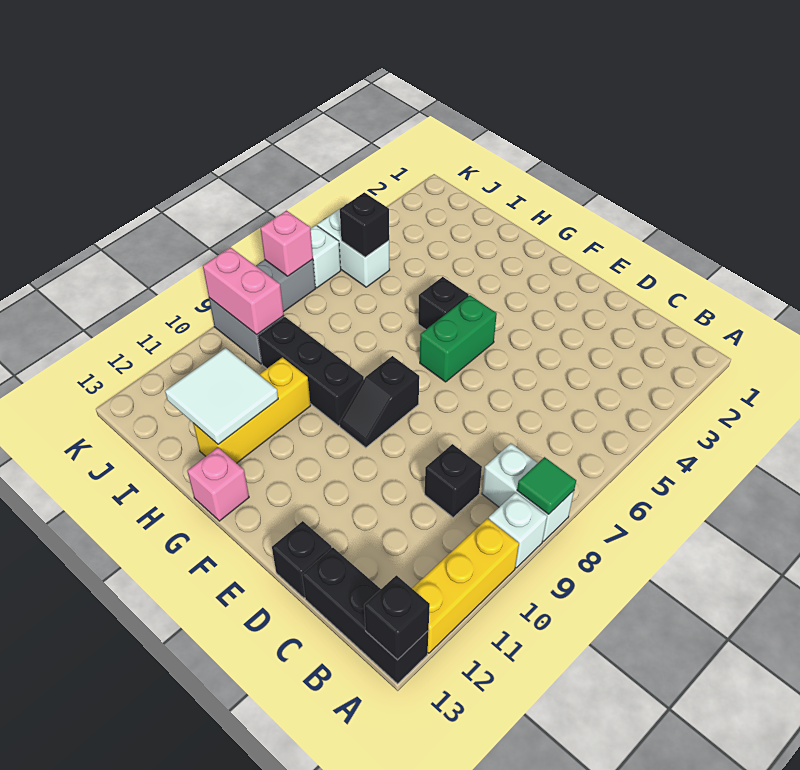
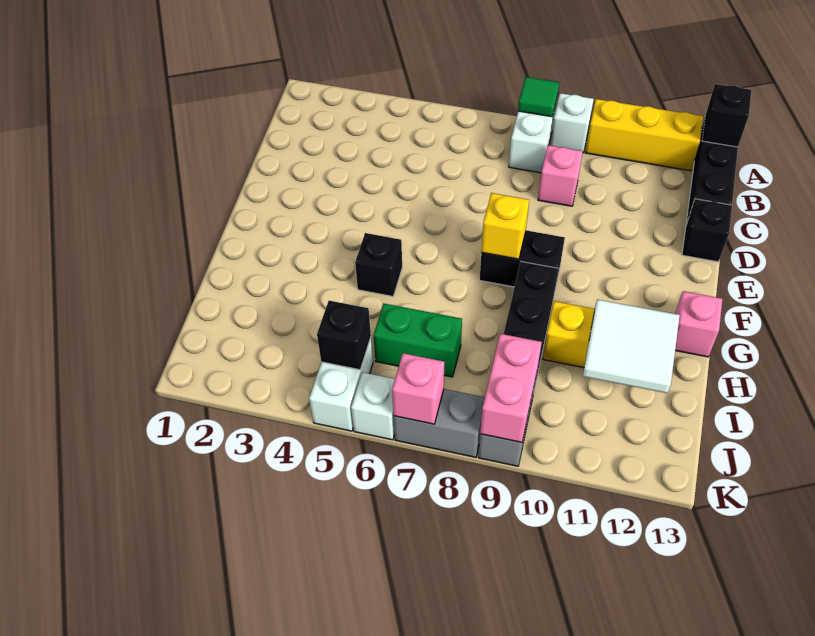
black brick C9 level 1 -> pink brick C9 level 1
green brick F5:F6 level 1 -> green brick I6:I7 level 1
black slope F8:F9 level 1 top 8 -> black brick F8:F9 level 1
none -> yellow brick F8 level 2

